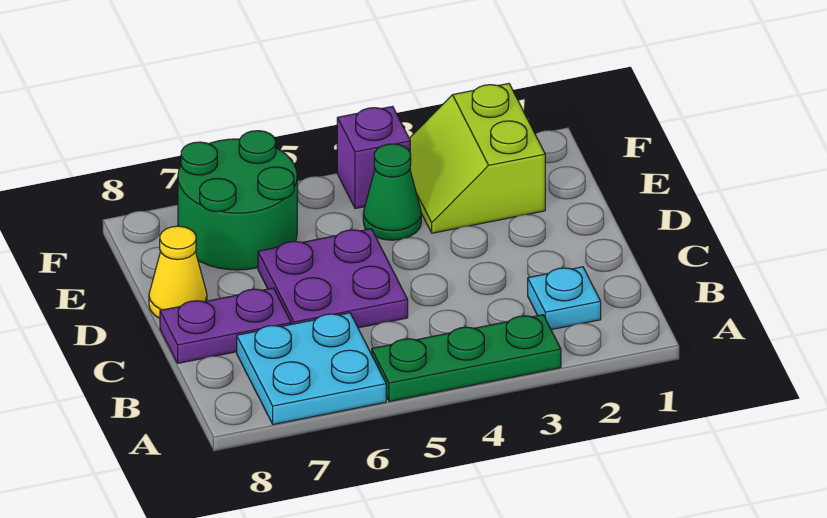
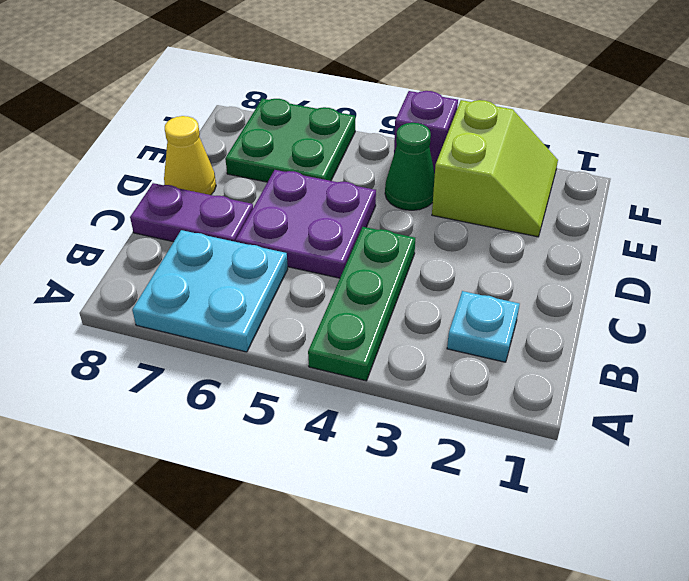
green plate A3:A5 level 1 -> green plate A4:C4 level 1
lime slope E2:F3 level 1 top 2 -> lime slope E2:F3 level 1 top 3
green round brick E6:F7 level 1 -> green plate E6:F7 level 1

